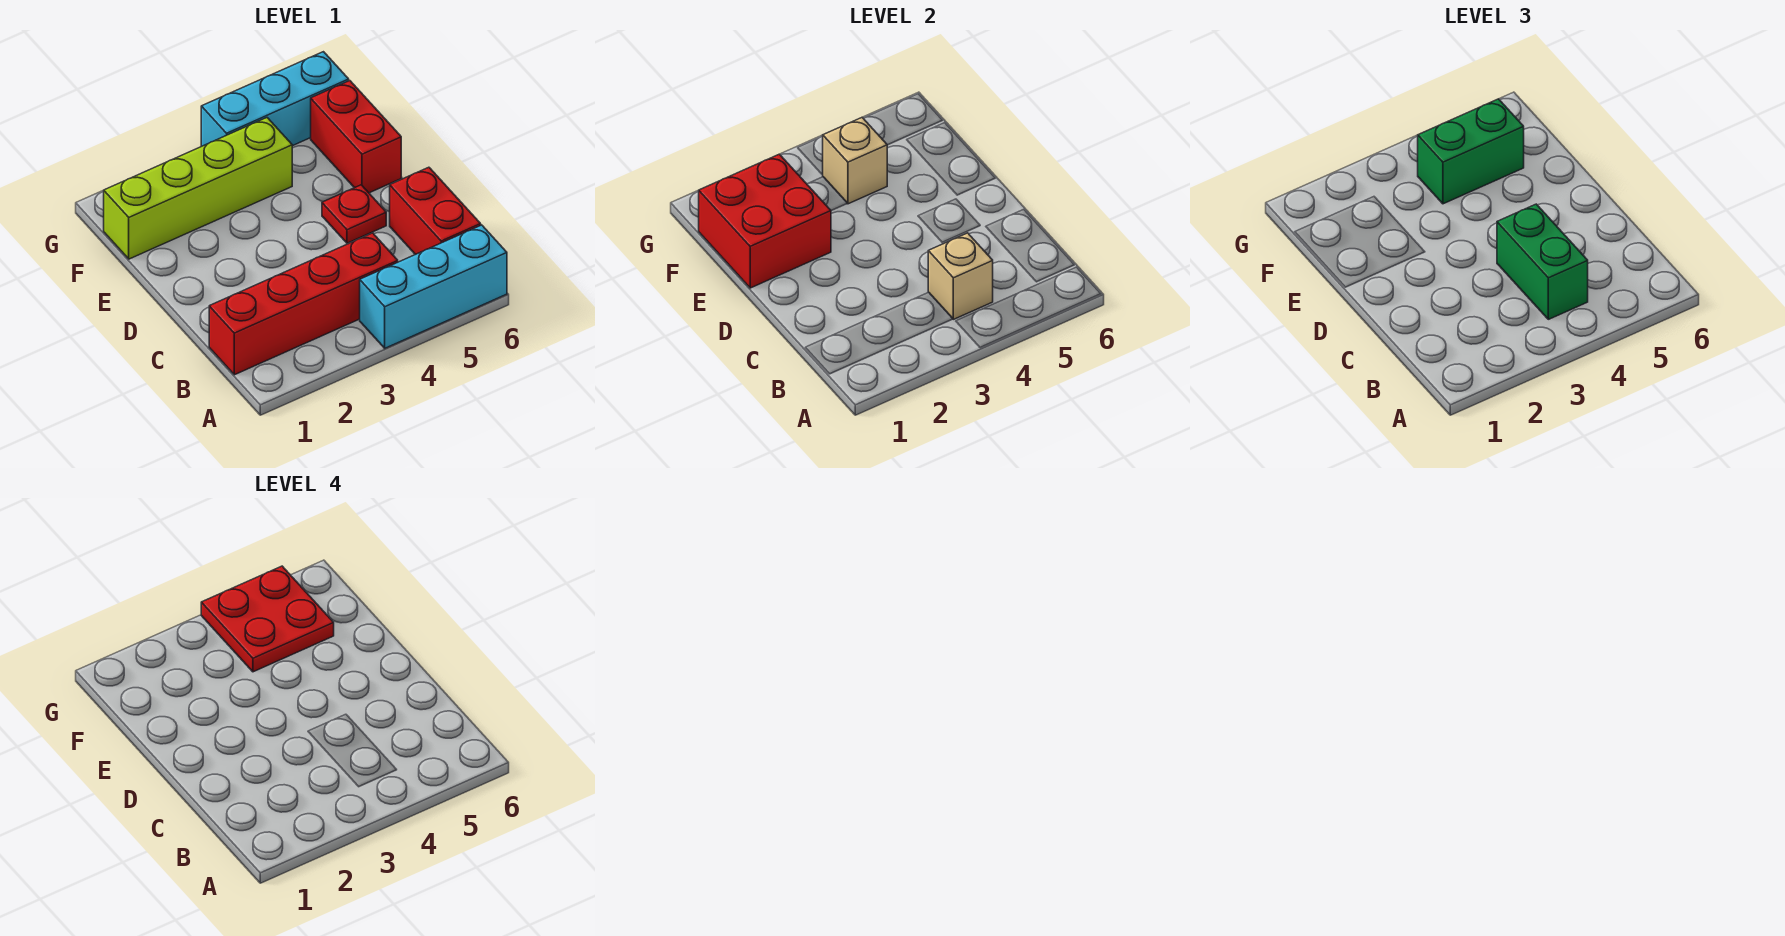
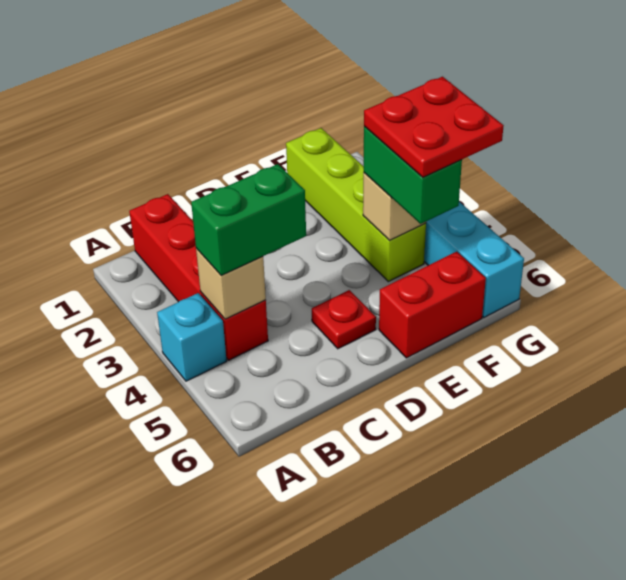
cyan brick A4:A6 level 1 -> cyan brick A4 level 1
red brick B6:C6 level 1 -> none
red brick E1:F2 level 2 -> none

